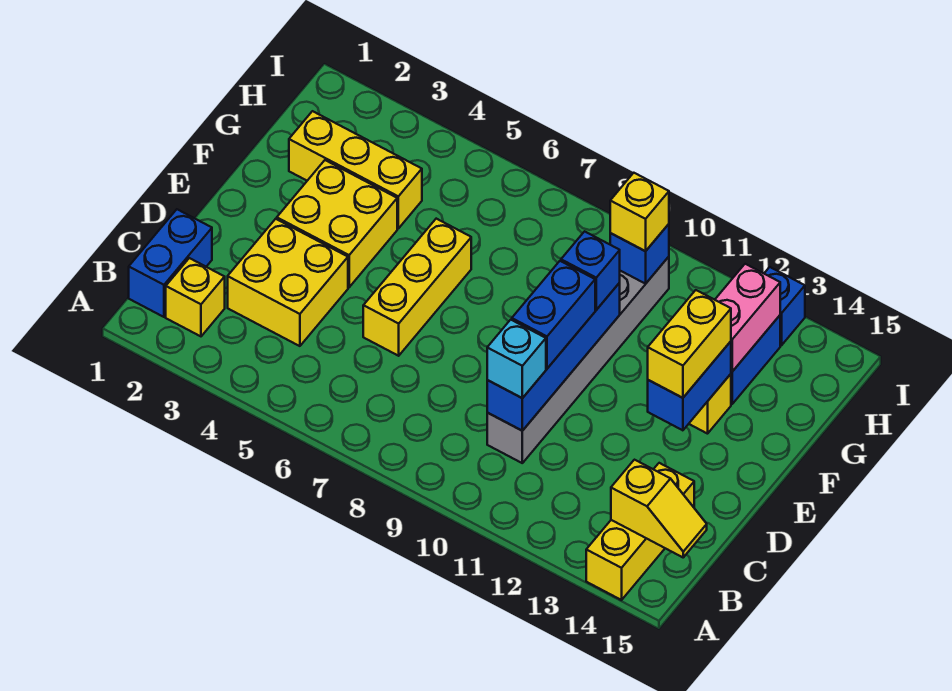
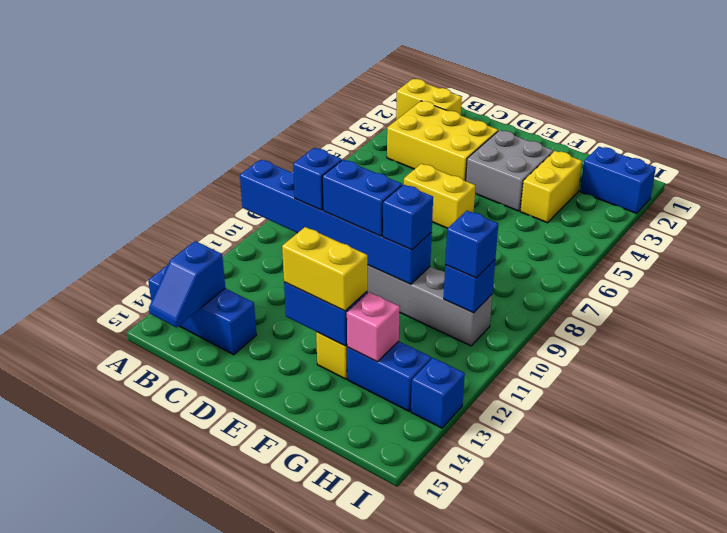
yellow brick A14:C14 level 1 -> blue brick A14:C14 level 1
blue brick B1:C1 level 1 -> blue brick H2:I2 level 1
yellow brick B2 level 1 -> yellow brick A2:B2 level 1
yellow slope B14:B15 level 2 top 14 -> blue slope B14:B15 level 2 top 14
yellow brick C3:D4 level 1 -> yellow brick B3:D4 level 1
blue brick C10:F10 level 2 -> blue brick A10:F10 level 2
cyan brick C10 level 3 -> blue brick C10 level 3
yellow brick D6:F6 level 1 -> yellow brick D6:E6 level 1
yellow brick E3:F4 level 1 -> grey brick E3:F4 level 1
yellow brick G2:G4 level 1 -> yellow brick G3:G4 level 1
pink brick G13:H13 level 2 -> pink brick G13 level 2
yellow brick H10 level 3 -> blue brick H10 level 3

